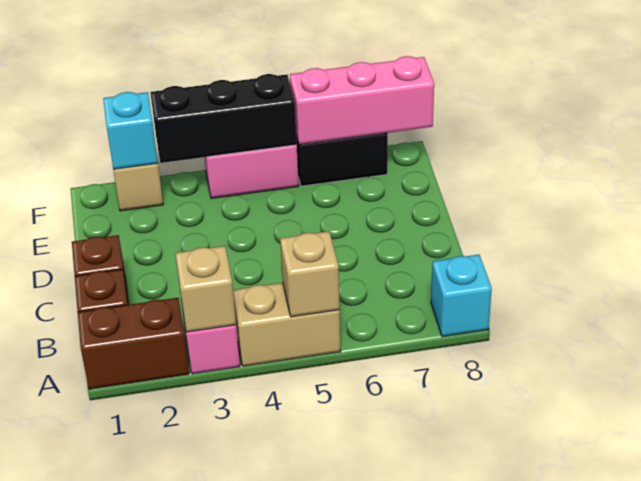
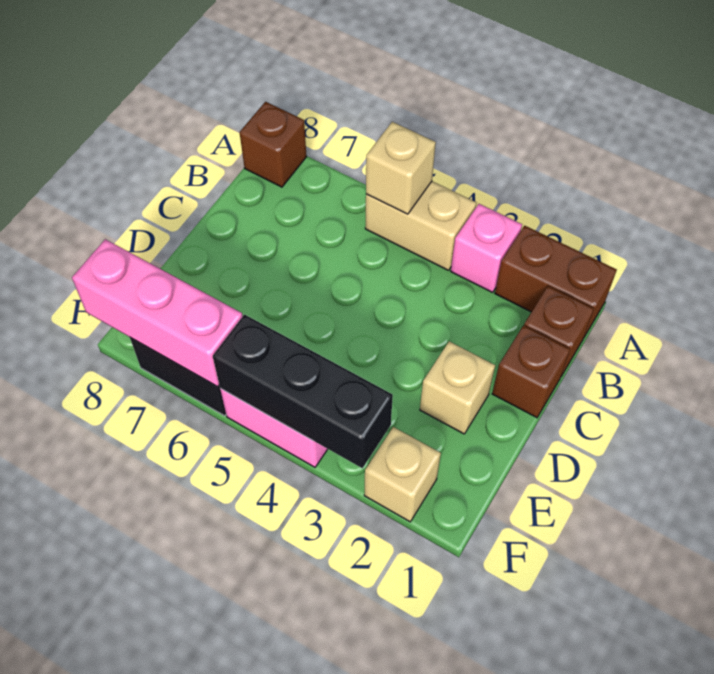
tan brick A3 level 2 -> tan brick D2 level 1
cyan brick A8 level 1 -> brown brick A8 level 1
cyan brick F2 level 2 -> none

